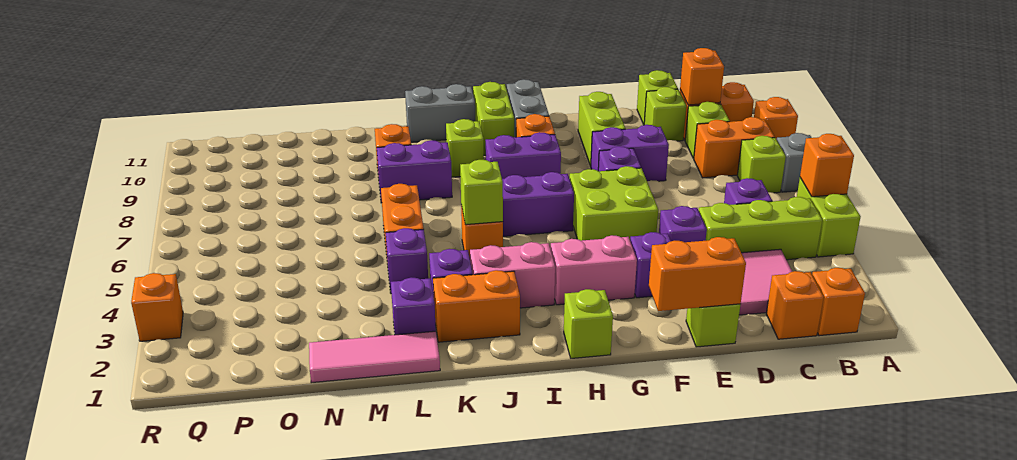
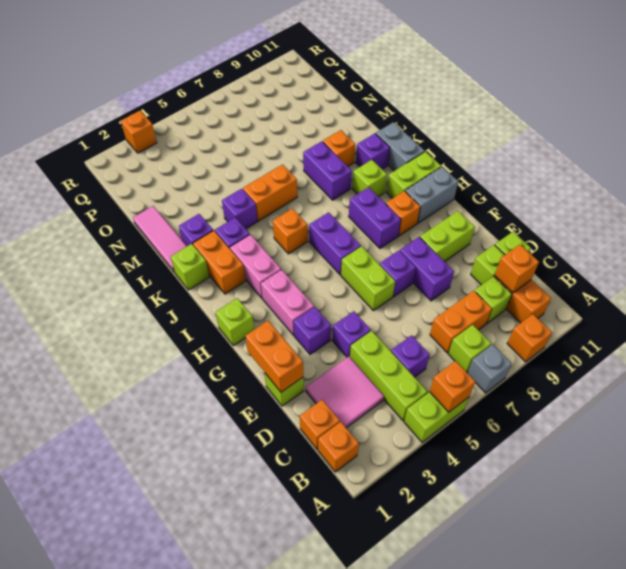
orange brick B8:C8 level 1 -> orange brick C7:C8 level 1
lime brick F5:G6 level 1 -> lime brick F6:G6 level 1
lime brick J5 level 2 -> lime brick K1 level 1
none -> purple brick K10 level 1

